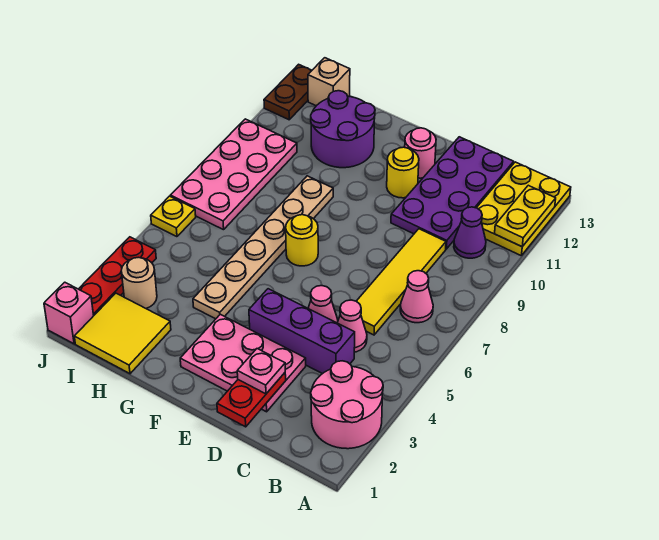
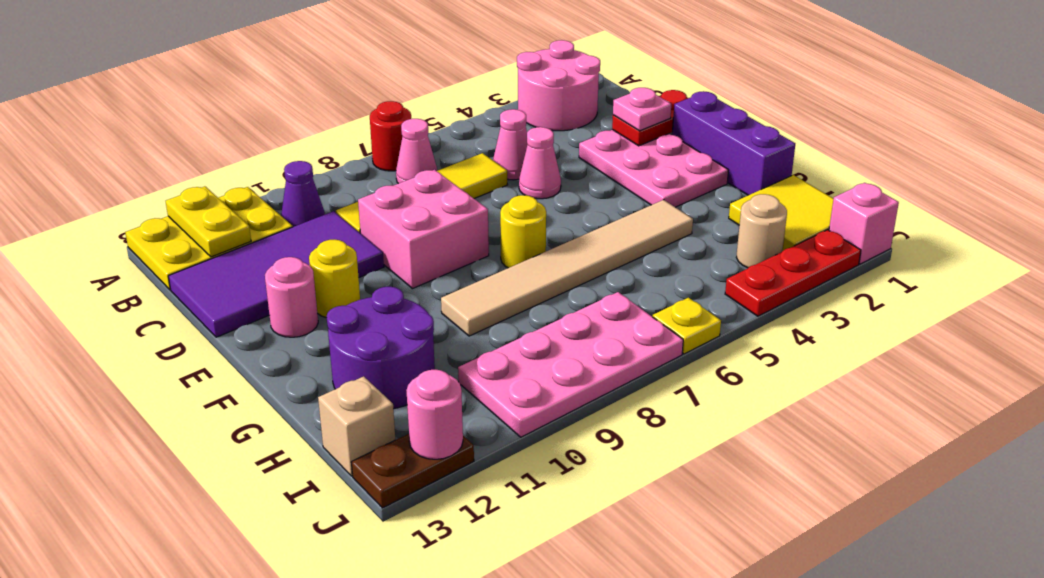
none -> red round brick A7 level 1
yellow plate A11:A12 level 2 -> yellow plate A12:B12 level 2
purple brick C4:E4 level 1 -> purple brick E1:G1 level 1
purple plate C10:D13 level 1 -> purple tile C10:D13 level 1
none -> pink brick D8:E9 level 1
tan plate G4:G9 level 1 -> tan tile G4:G9 level 1
none -> pink round brick J12 level 2

